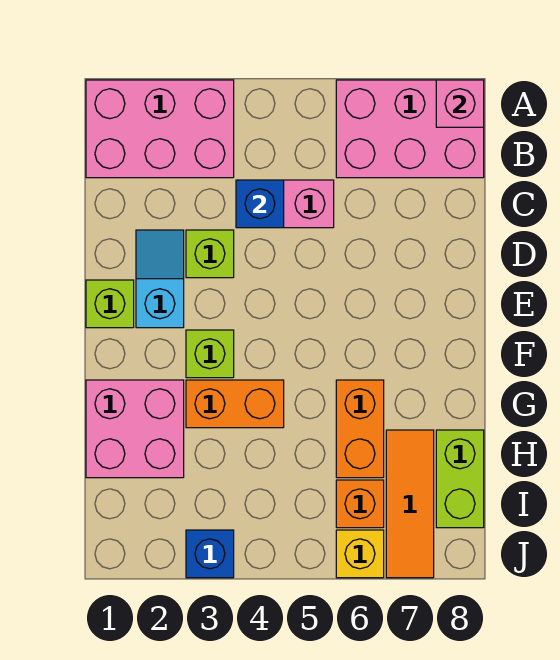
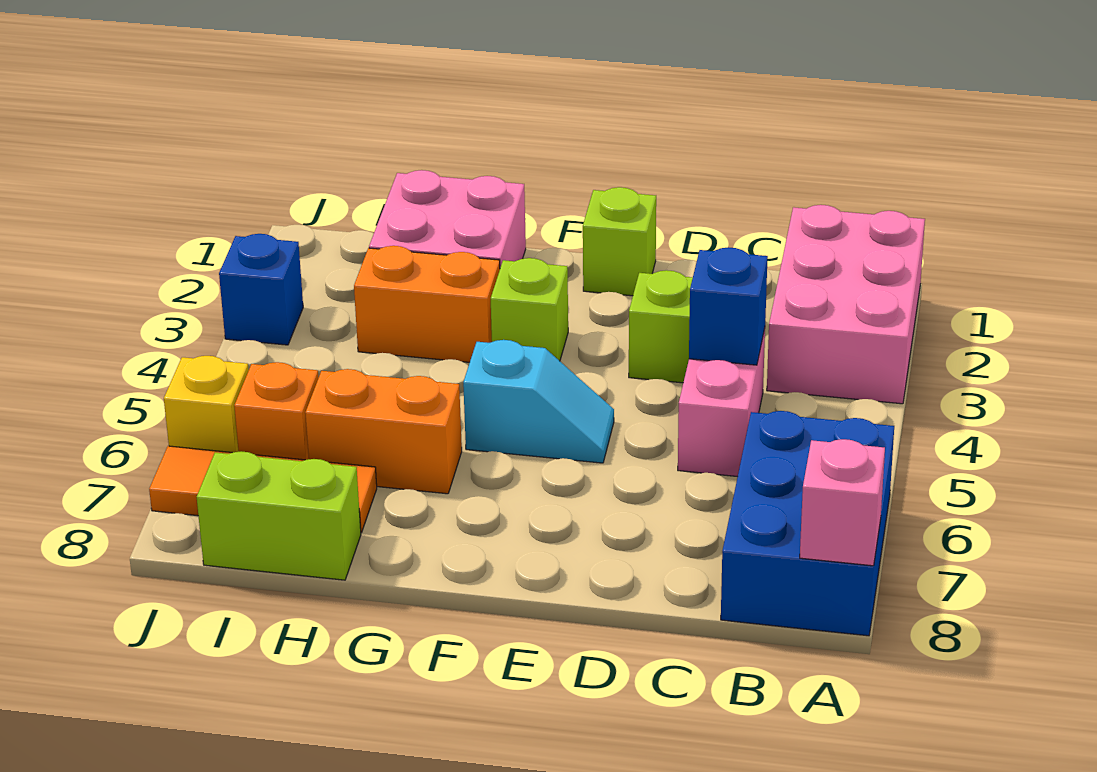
pink brick A6:B8 level 1 -> blue brick A6:B8 level 1
cyan slope D2:E2 level 1 top E -> cyan slope E5:F5 level 1 top F
orange brick G3:G4 level 1 -> orange brick G3:H3 level 1

